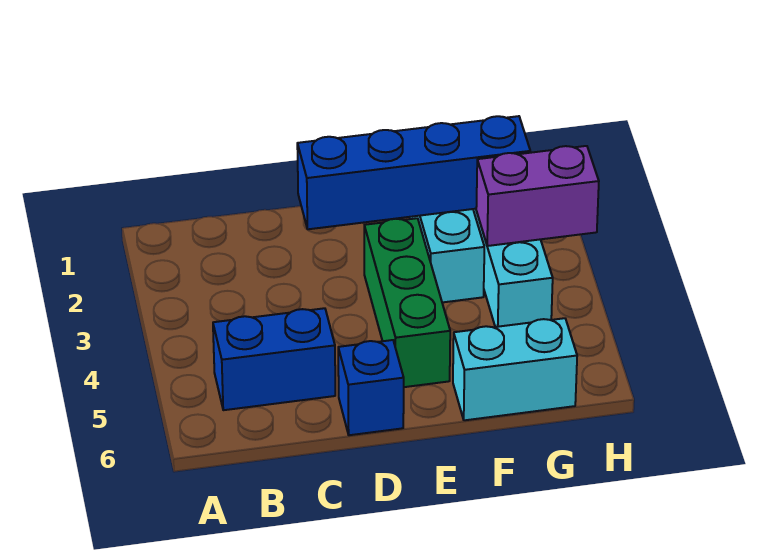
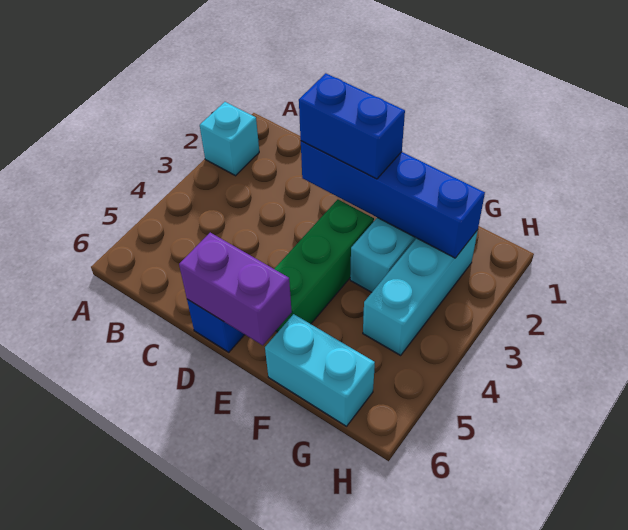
none -> cyan brick A2 level 1
blue brick B5:C5 level 1 -> blue brick D2:E2 level 3
purple brick G3:H3 level 2 -> purple brick D6:E6 level 2

